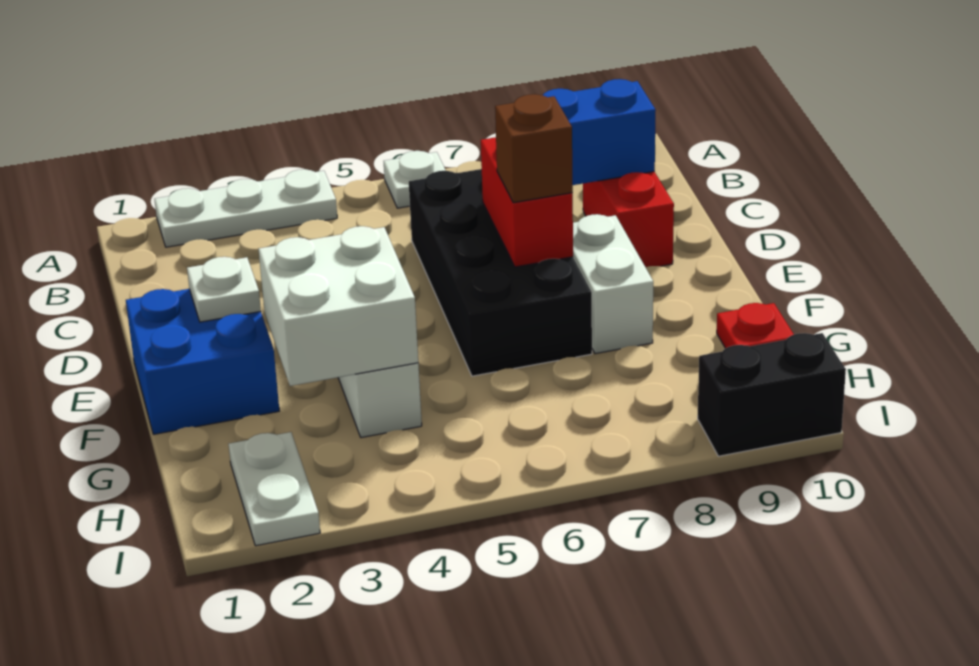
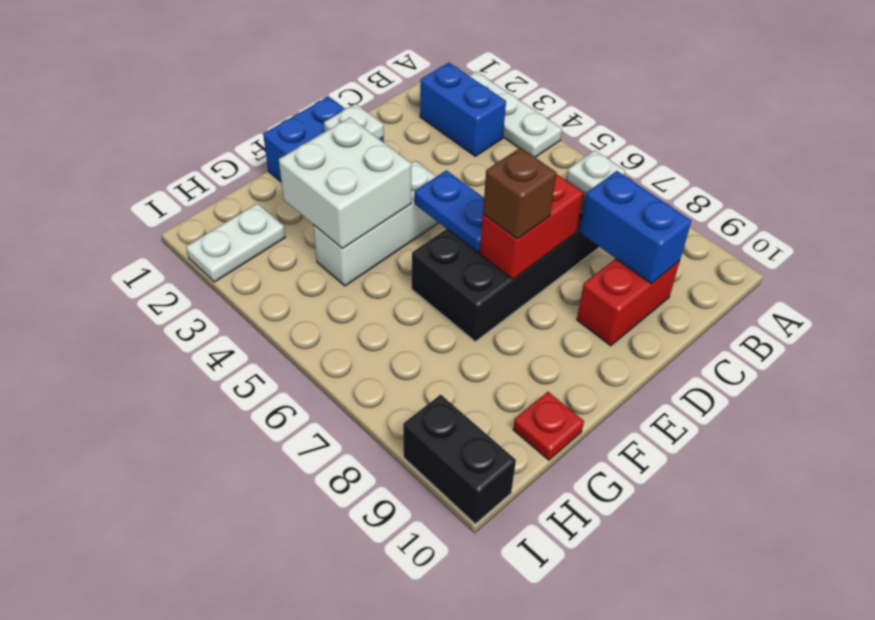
none -> blue brick B2:B3 level 1
none -> blue plate E5:E6 level 2
white brick E8:F8 level 1 -> none

